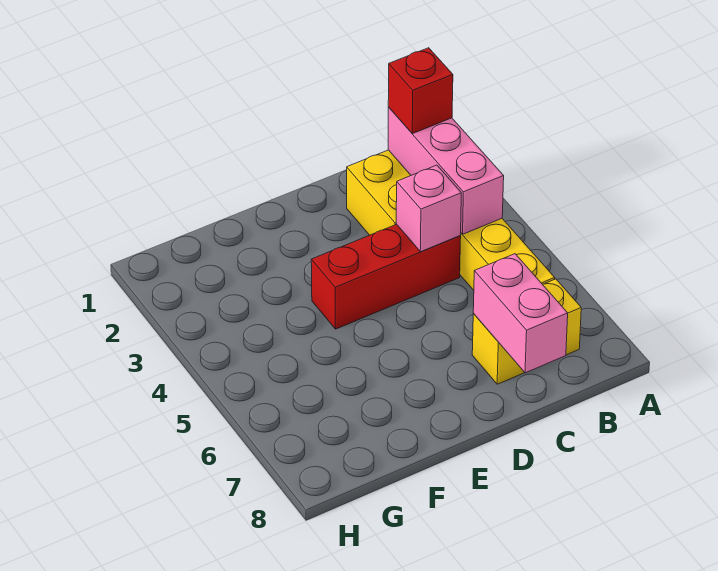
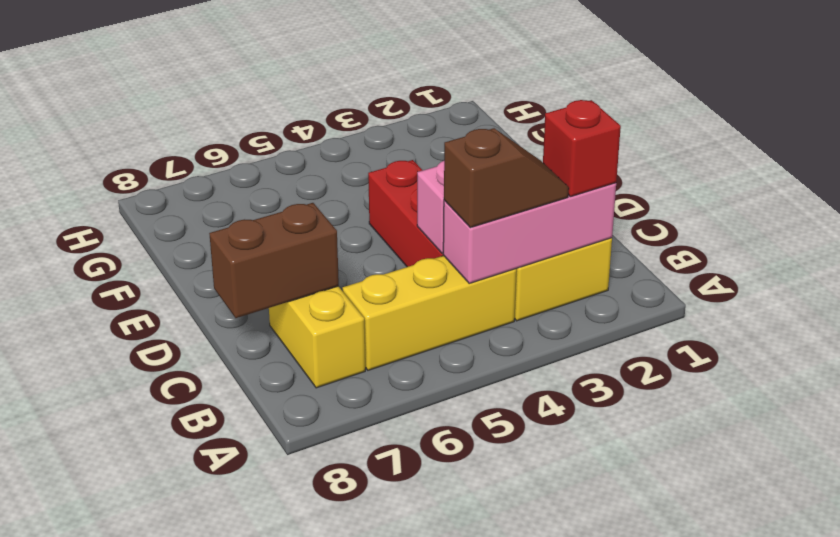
none -> brown slope B3:B4 level 3 top 4
pink brick C7:C8 level 2 -> brown brick C7:C8 level 2

